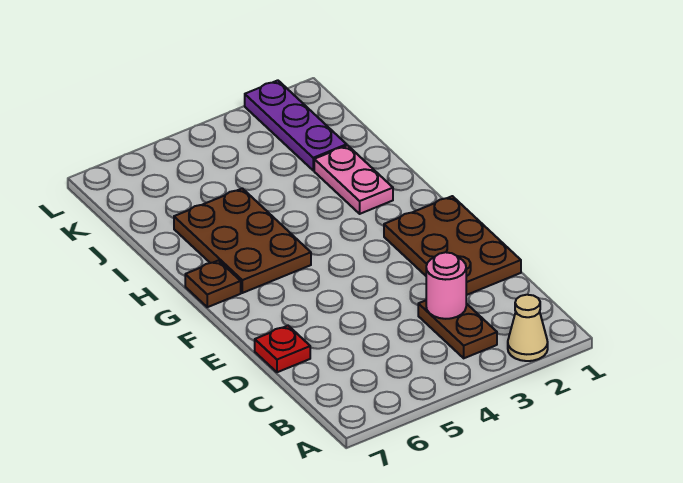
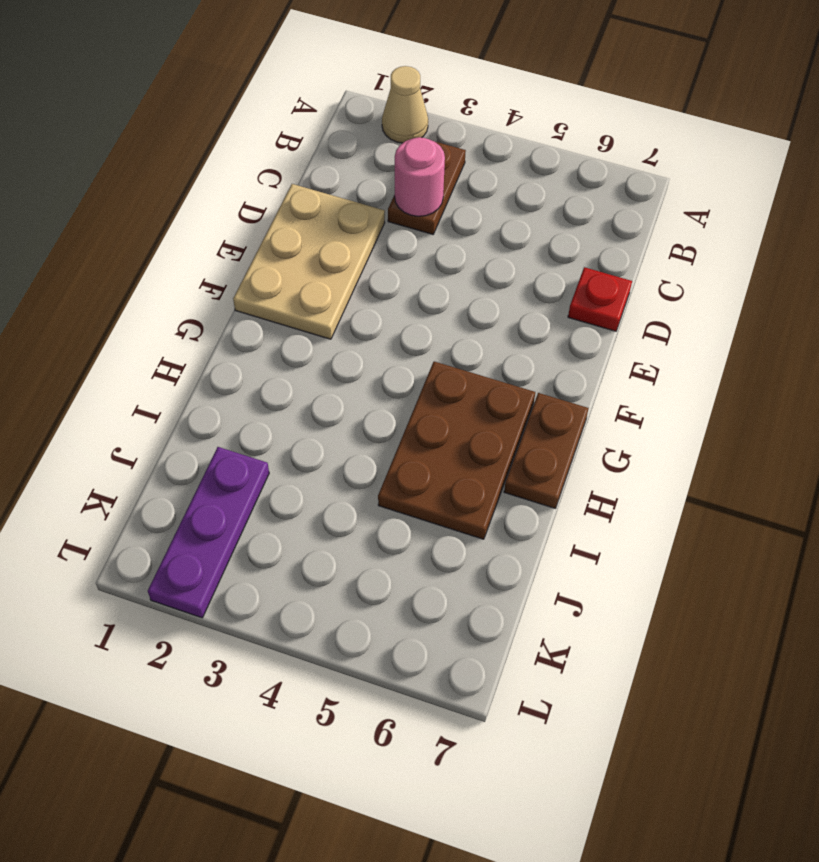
brown plate D1:F2 level 1 -> tan plate D1:F2 level 1
brown plate G7 level 1 -> brown plate G7:H7 level 1
pink plate H2:I2 level 1 -> none

